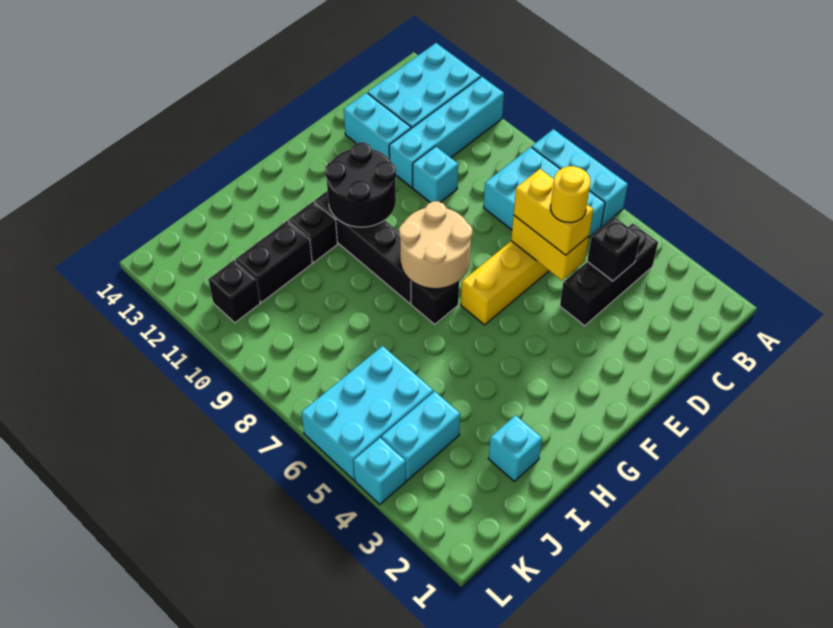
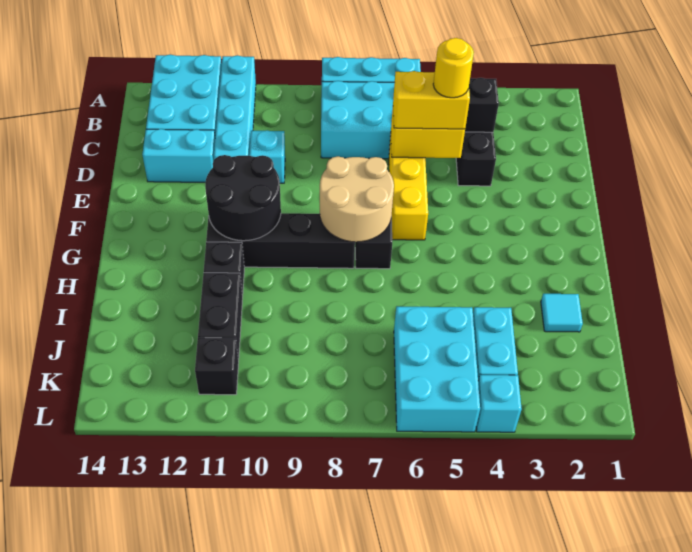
cyan brick I2 level 1 -> cyan tile I2 level 1

